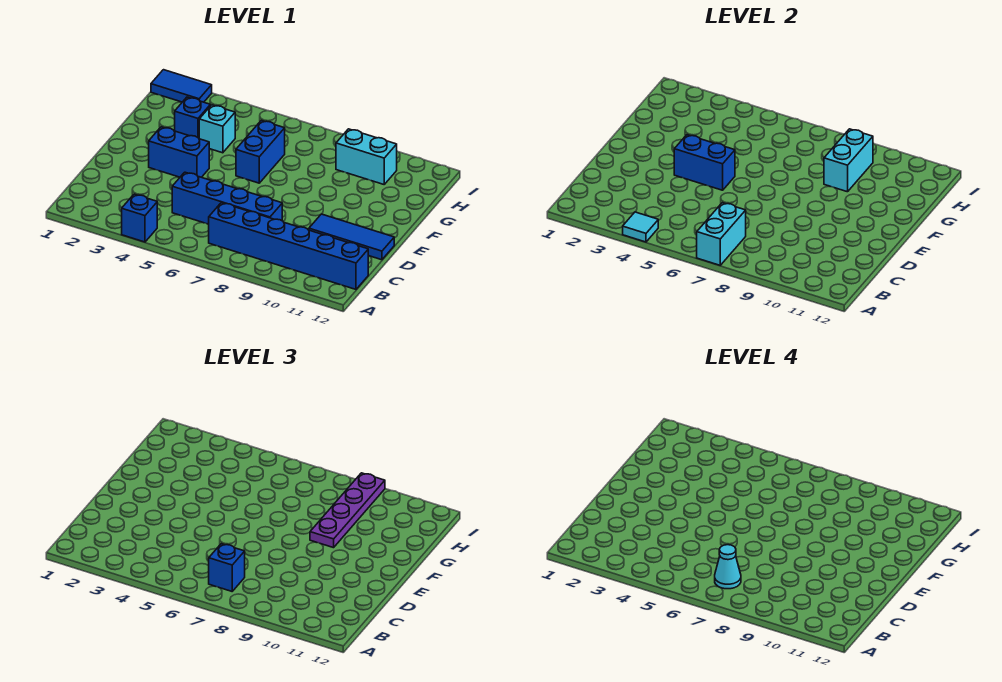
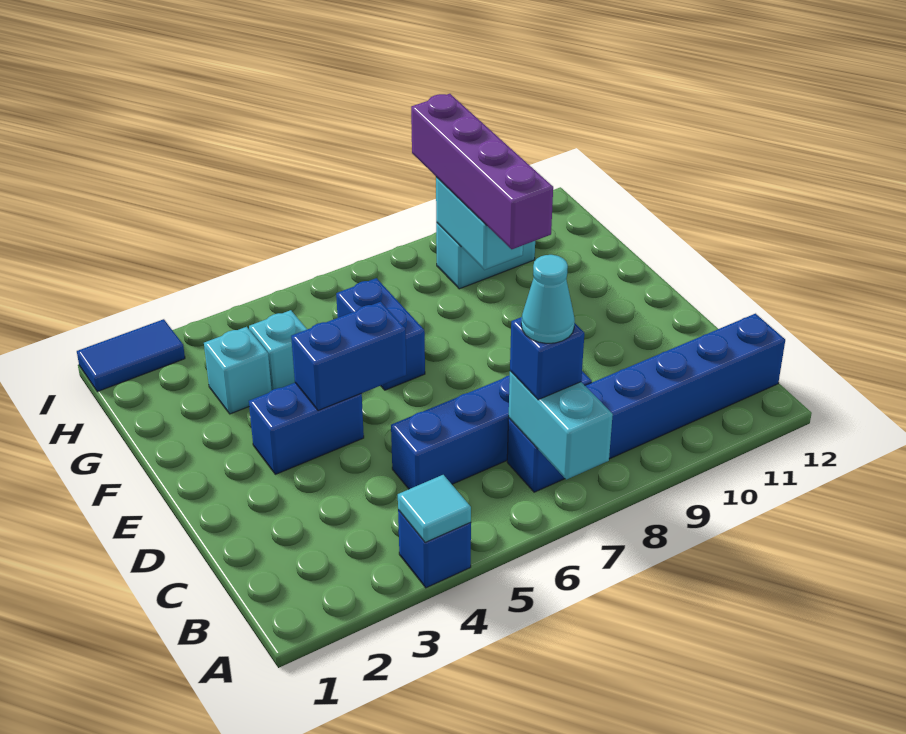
blue tile D10:D12 level 1 -> none
purple plate F9:I9 level 3 -> purple brick F9:I9 level 3
blue brick G3 level 1 -> cyan brick G3 level 1

